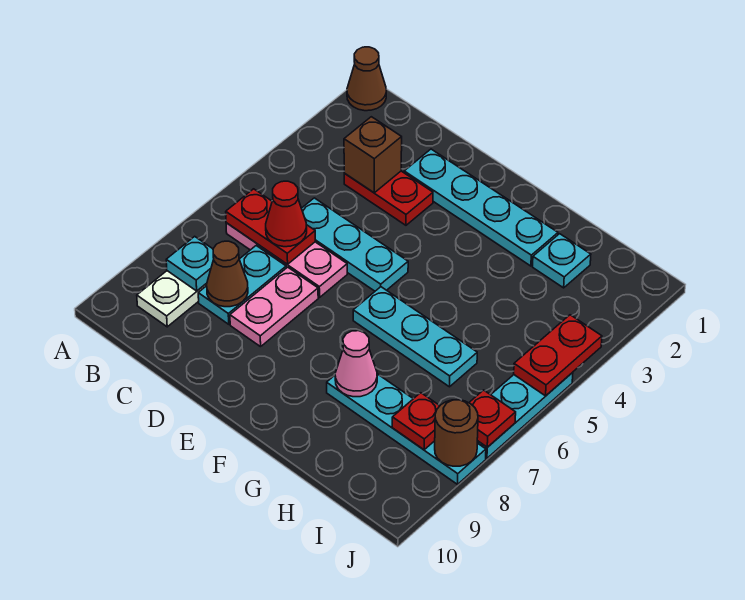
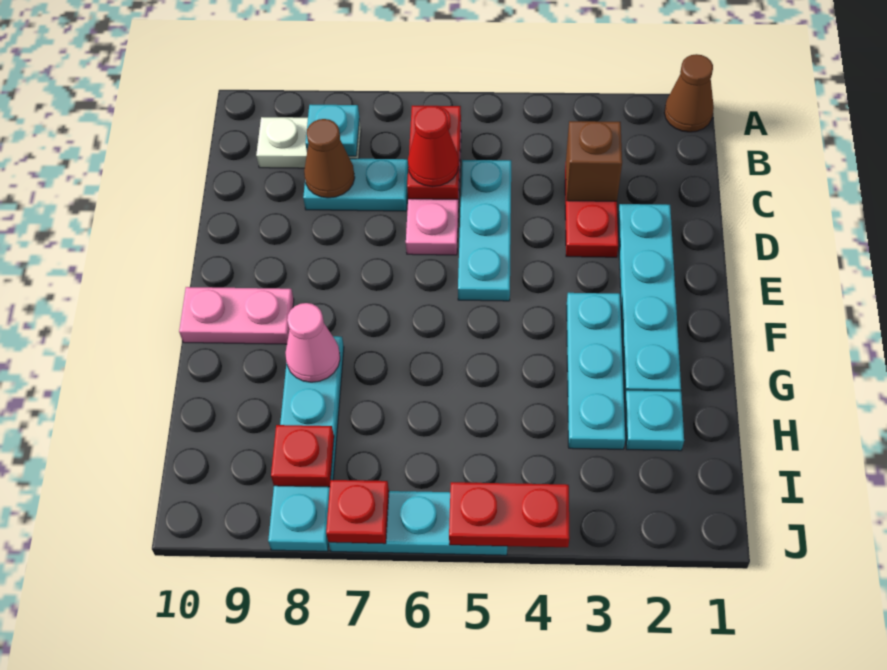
pink plate D7:D8 level 1 -> pink plate F9:F10 level 1
cyan plate F6:H6 level 1 -> cyan plate F3:H3 level 1
brown round brick J8 level 2 -> none

